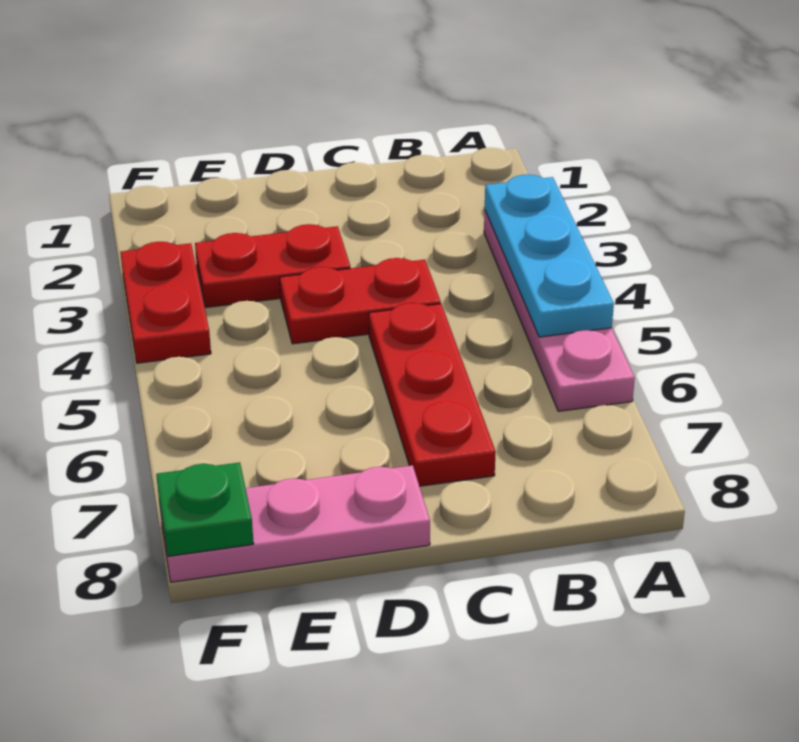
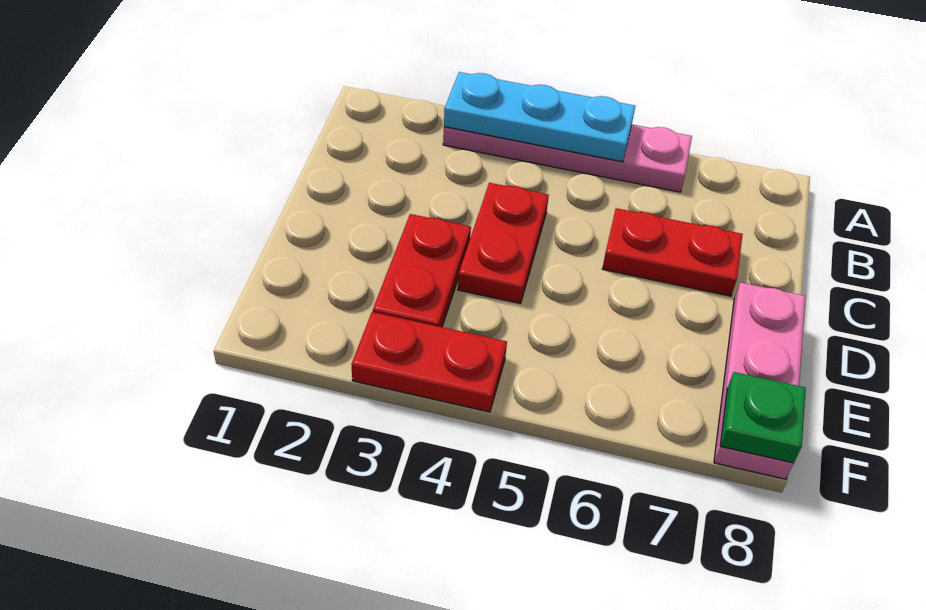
red plate C5:C7 level 1 -> red plate C6:C7 level 1

